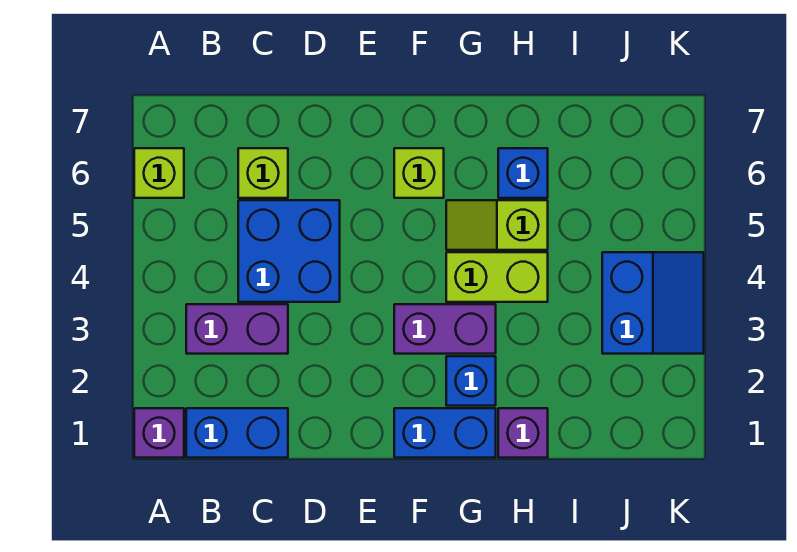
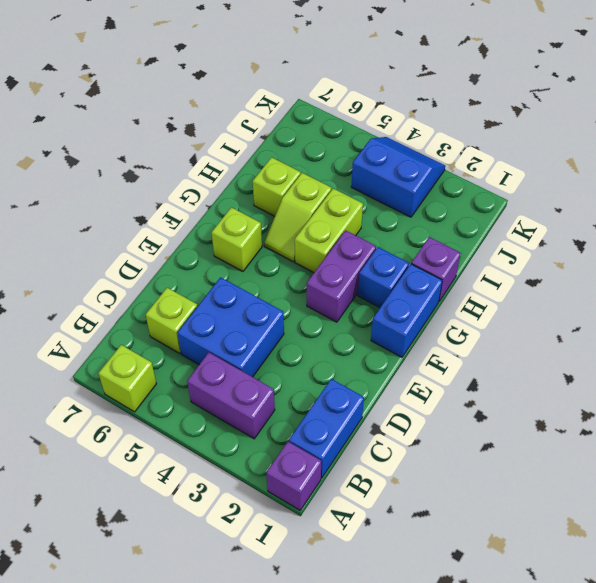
purple brick B3:C3 level 1 -> purple brick B3:B4 level 1
blue brick H6 level 1 -> lime brick H6 level 1

